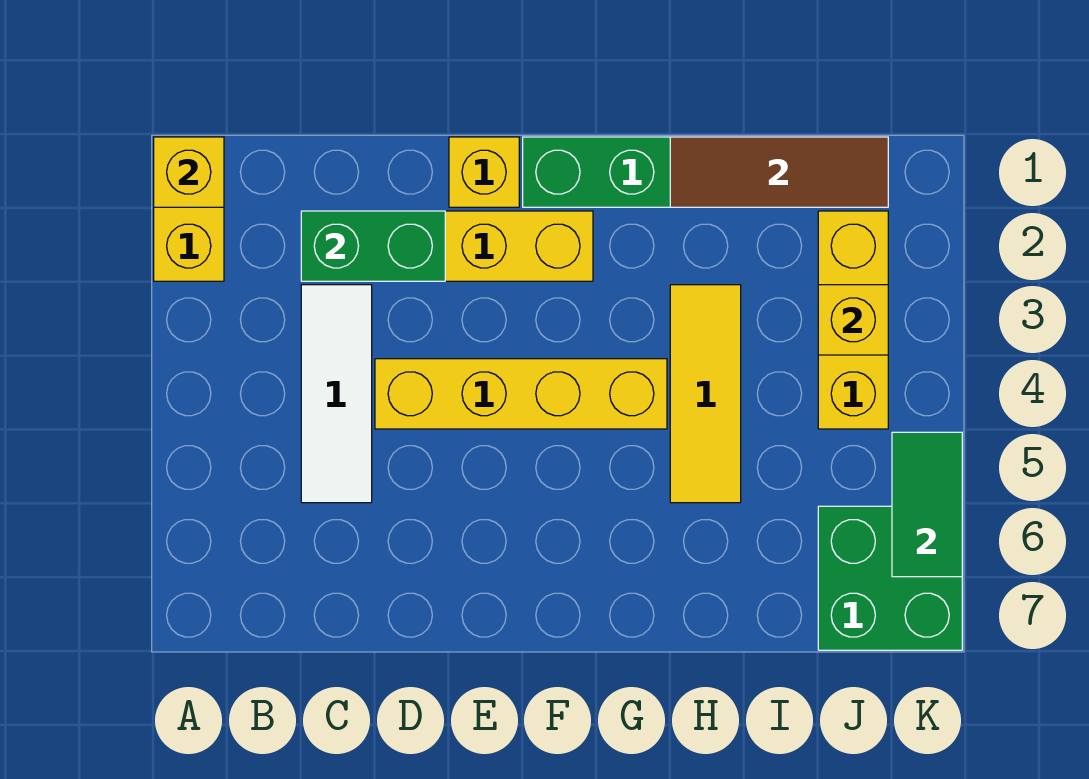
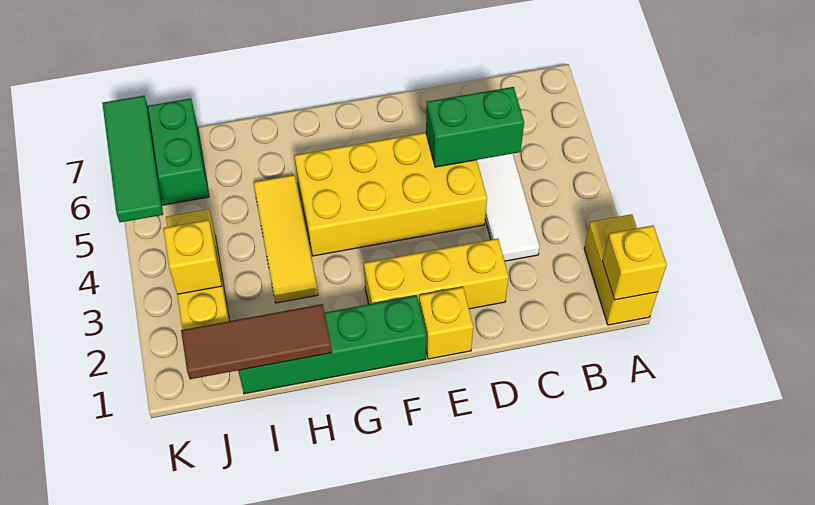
green brick C2:D2 level 2 -> green brick C5:D5 level 2
yellow brick D4:G4 level 1 -> yellow brick D4:G5 level 1
green tile K5:K6 level 2 -> green tile K5:K7 level 2

